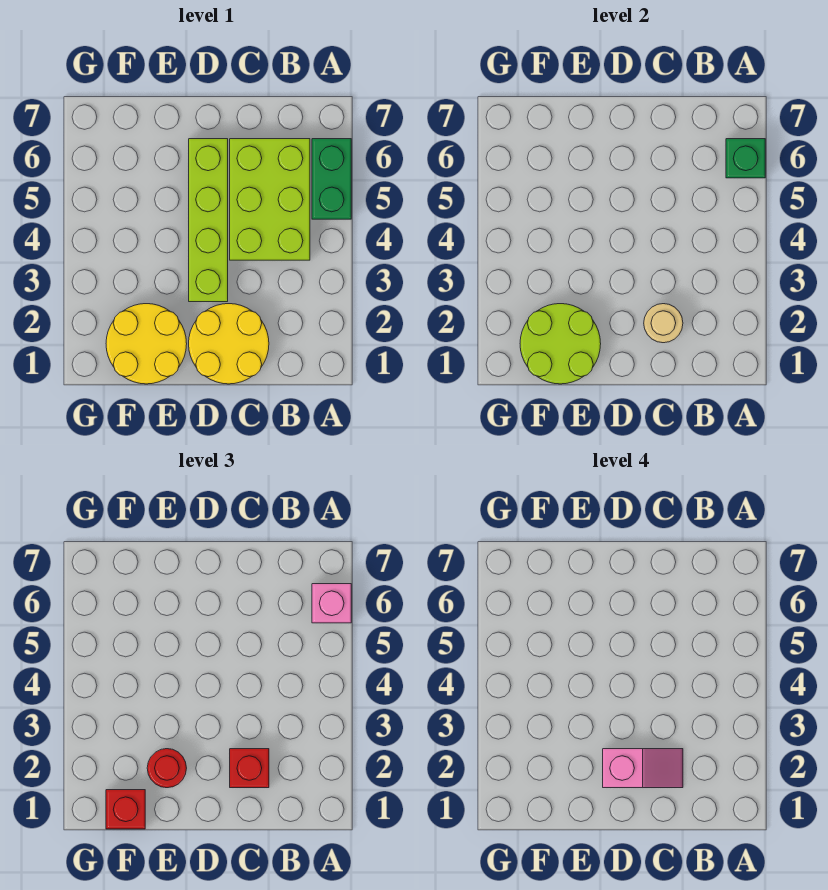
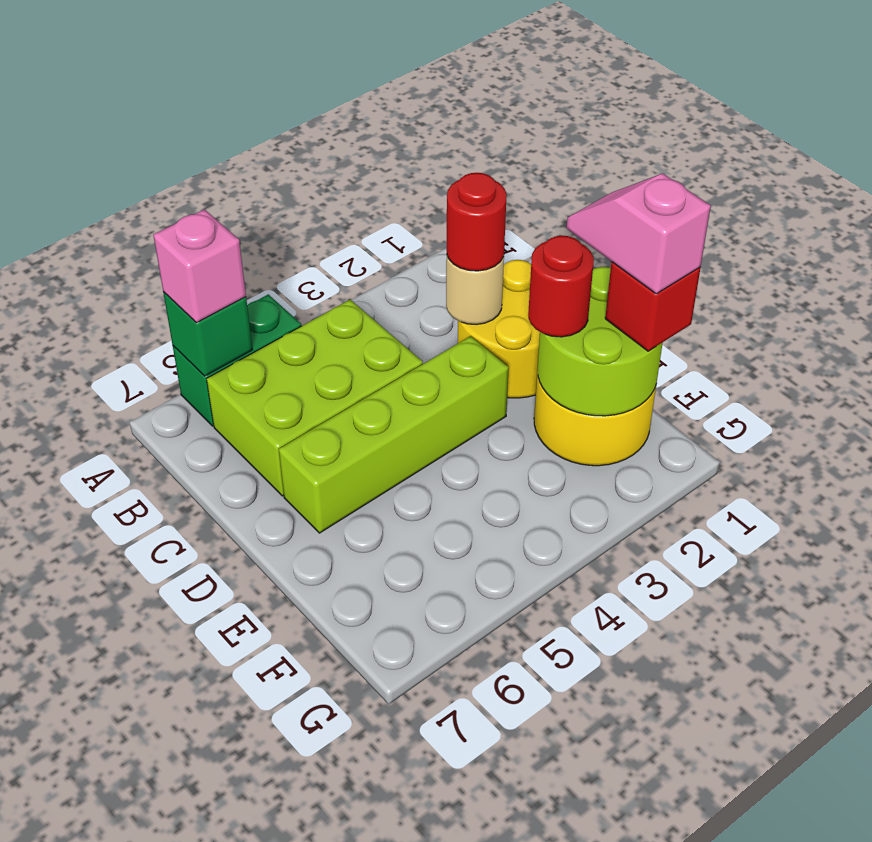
red brick C2 level 3 -> red round brick C2 level 3
pink slope C2:D2 level 4 top D -> pink slope E1:F1 level 4 top F

